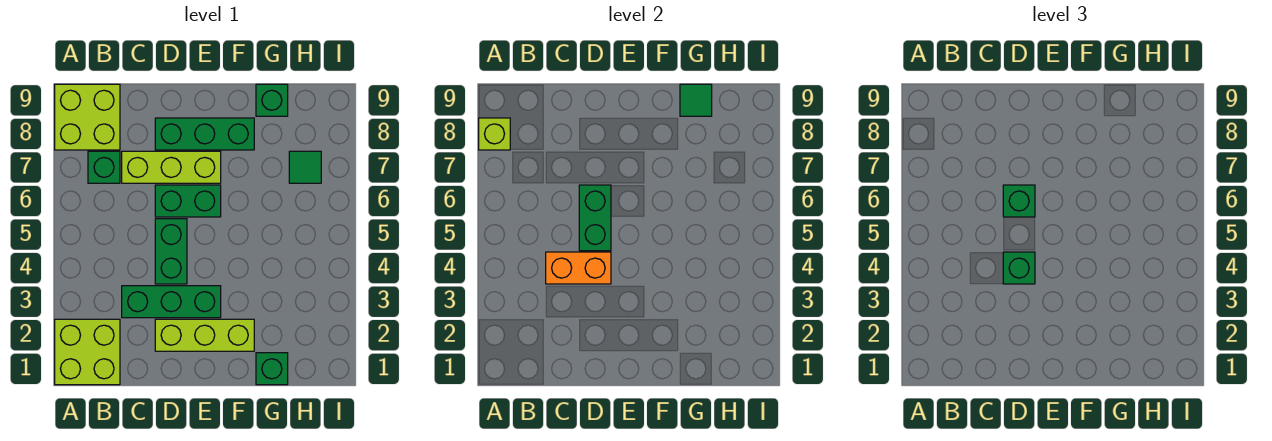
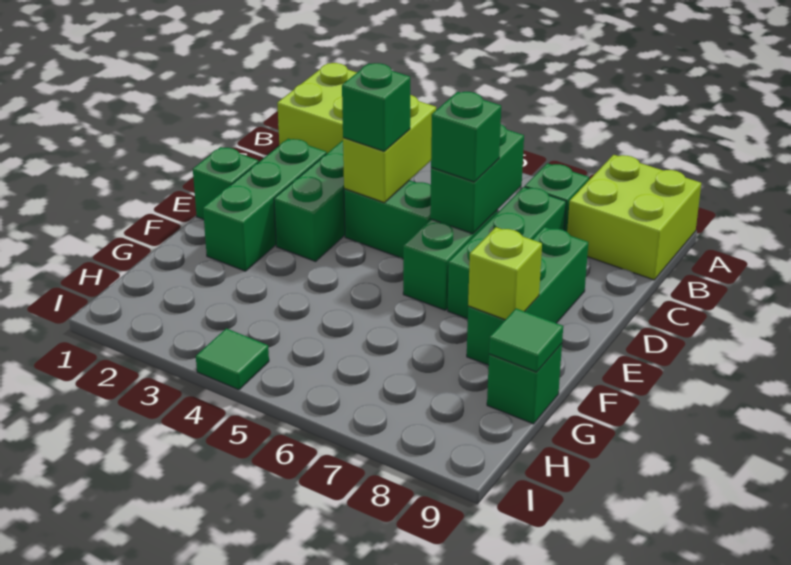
lime brick A8 level 2 -> lime brick F8 level 2
orange brick C4:D4 level 2 -> lime brick C4:D4 level 2
lime brick C7:E7 level 1 -> green brick C7:E7 level 1
lime brick D2:F2 level 1 -> green brick D2:F2 level 1
green brick D5:D6 level 2 -> green brick C6:D6 level 2
green brick G1 level 1 -> green brick E1 level 1
green tile H7 level 1 -> green tile I4 level 1

